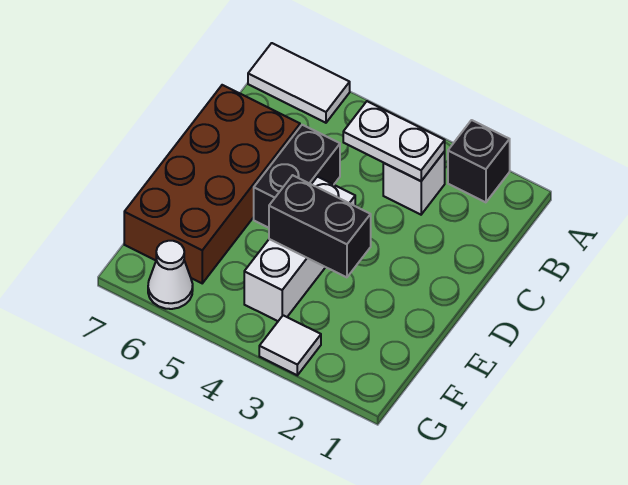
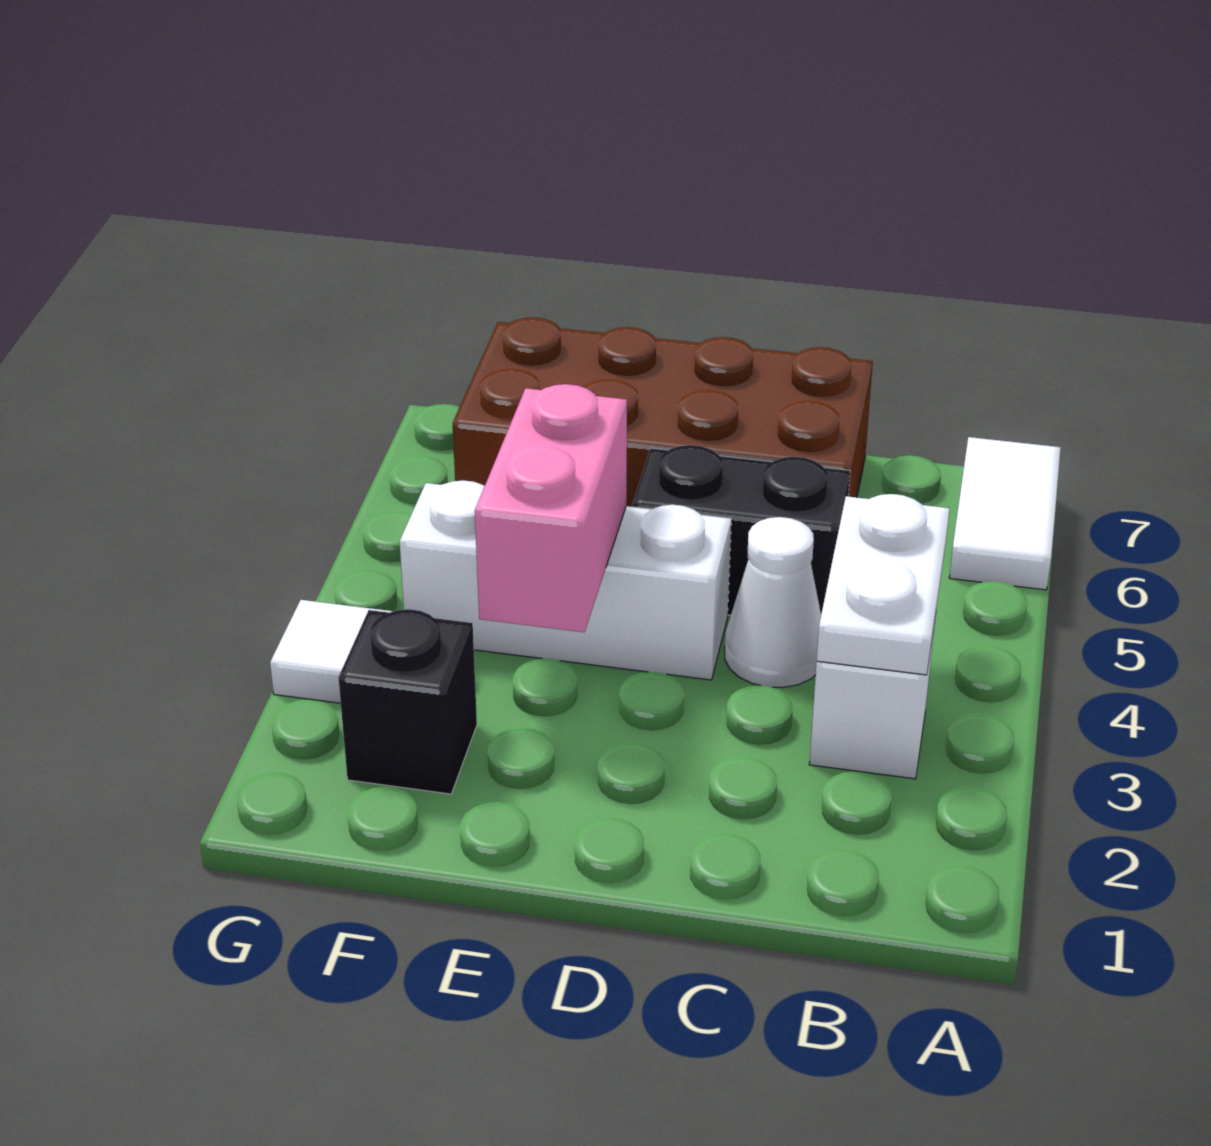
black brick A2 level 1 -> black brick F2 level 1
black brick E3:E4 level 2 -> pink brick E3:E4 level 2
white cone G6 level 1 -> white cone C4 level 1

